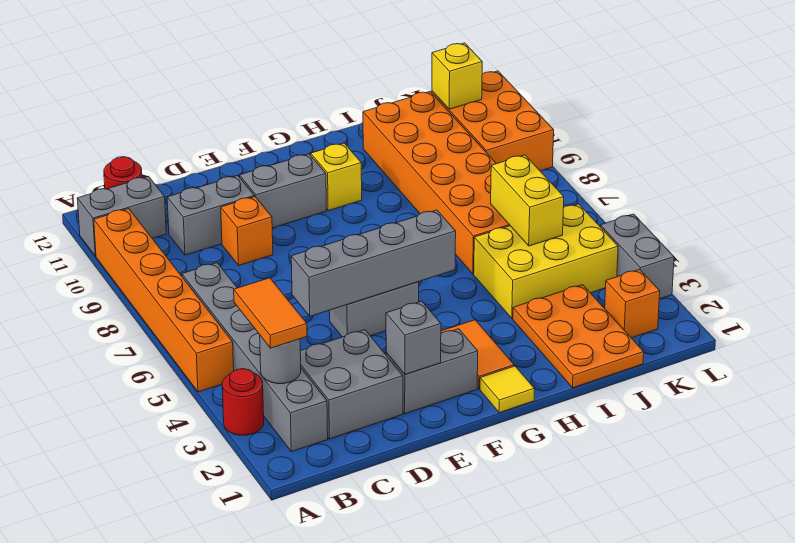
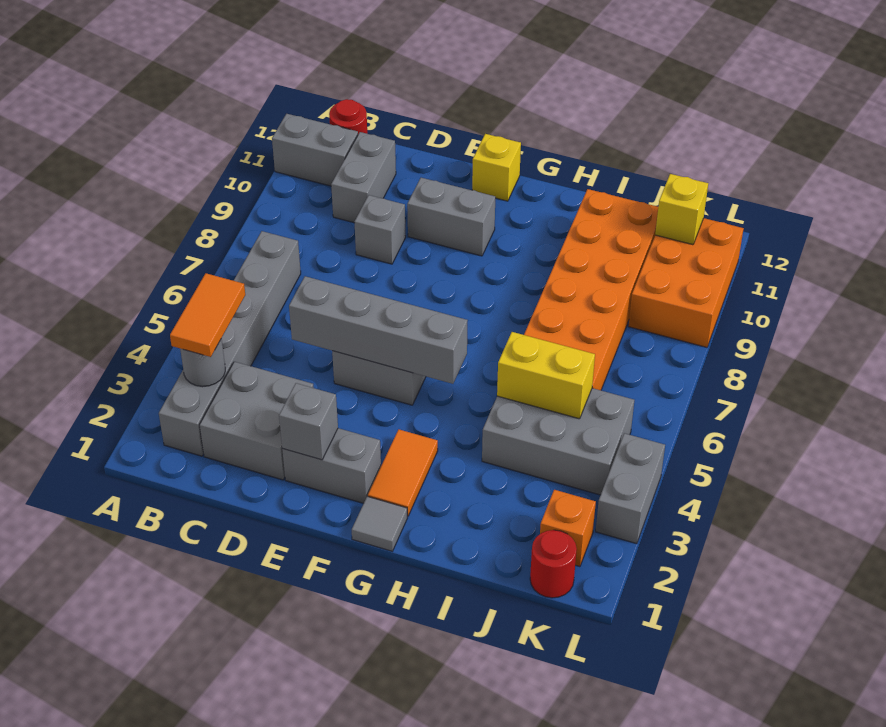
red round brick A3 level 1 -> red round brick K1 level 1
orange brick A5:A10 level 1 -> none
grey brick C10:D10 level 1 -> grey brick C10:C11 level 1
orange brick D9 level 1 -> grey brick D9 level 1
yellow tile G1 level 1 -> grey tile G1 level 1
yellow brick G10 level 1 -> yellow brick F12 level 1
orange plate I1:J3 level 1 -> none
yellow brick I4:K5 level 1 -> grey brick I4:K5 level 1
yellow brick J5:J6 level 2 -> yellow brick I5:J5 level 2

